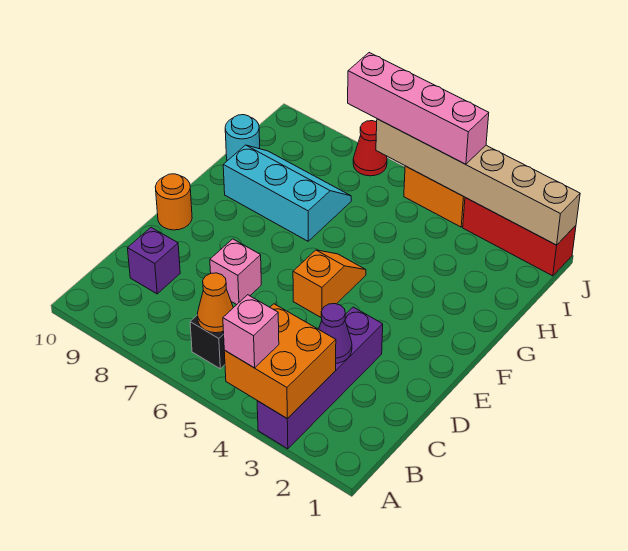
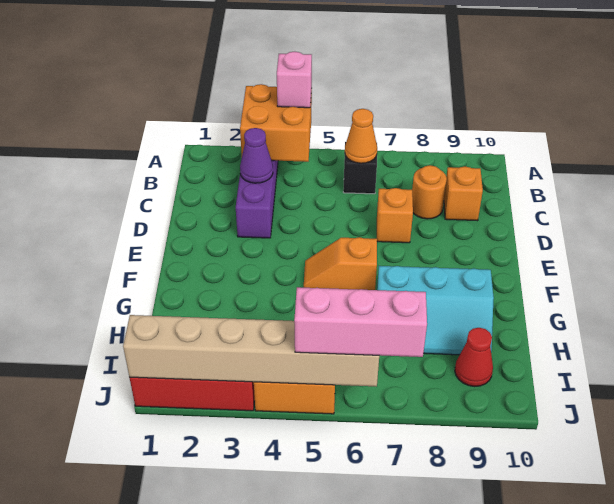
purple brick C9 level 1 -> orange brick C9 level 1
pink brick D7 level 1 -> orange brick D7 level 1
orange slope E5:F5 level 1 top E -> orange slope F5:F6 level 1 top 6
orange round brick E10 level 1 -> orange round brick C8 level 1
cyan round brick H10 level 1 -> none
pink brick J4:J7 level 3 -> pink brick J5:J7 level 3
red cone J7 level 1 -> red cone I9 level 1

